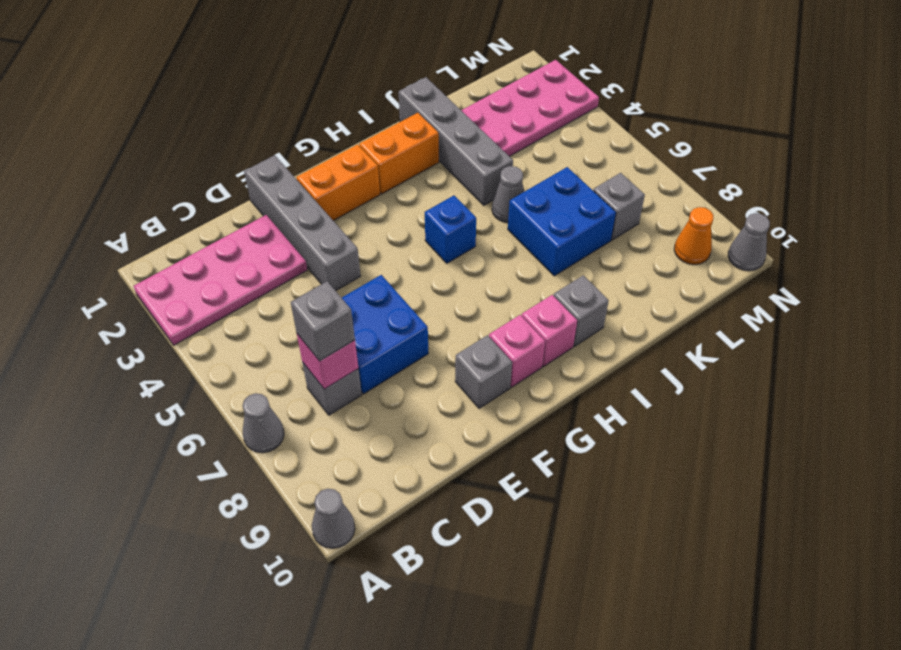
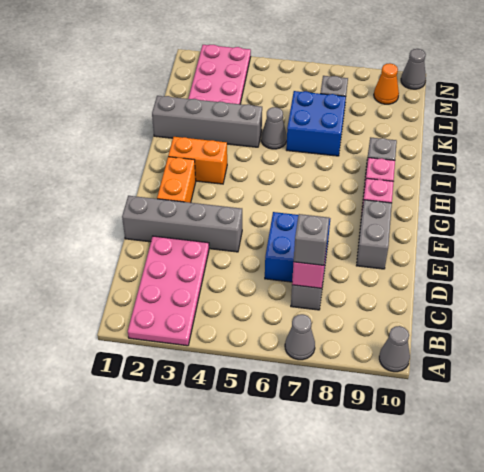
grey brick F9 level 1 -> grey brick E9:F9 level 1
orange brick H2:I2 level 1 -> orange brick H2:H3 level 1
blue brick H5 level 1 -> none

